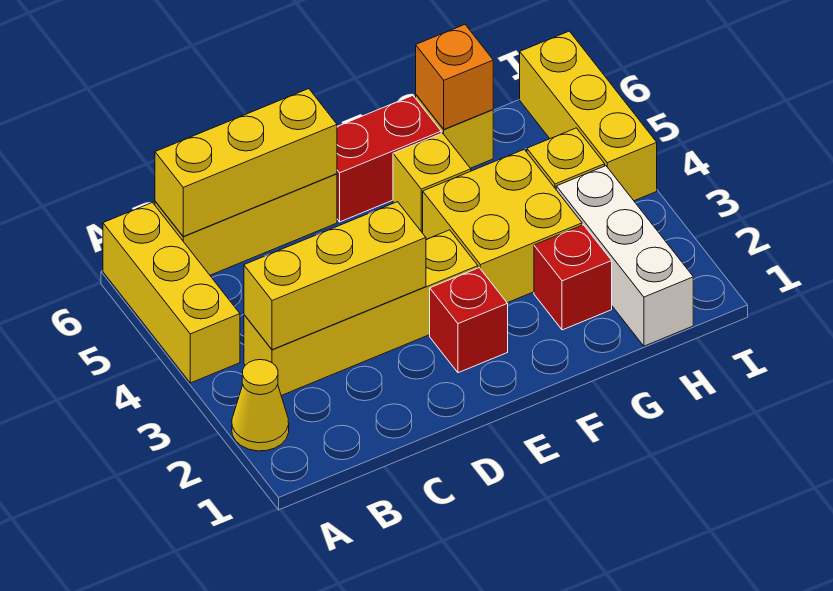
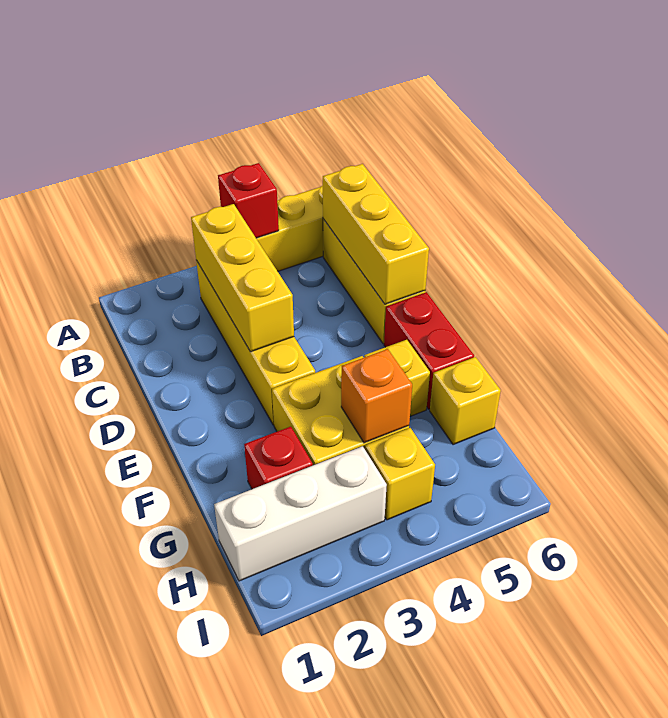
yellow cone A2 level 1 -> none
red brick E2 level 1 -> red brick A4 level 2
orange brick G6 level 2 -> orange brick G4 level 2
yellow brick I4:I6 level 1 -> none

